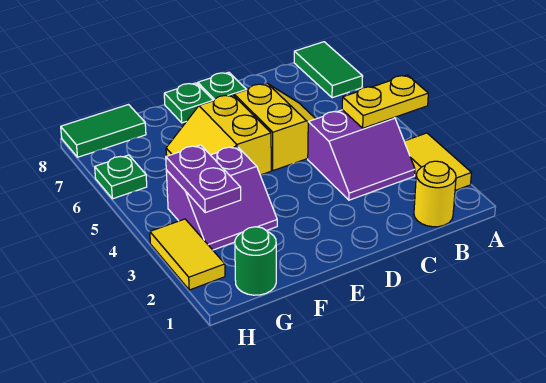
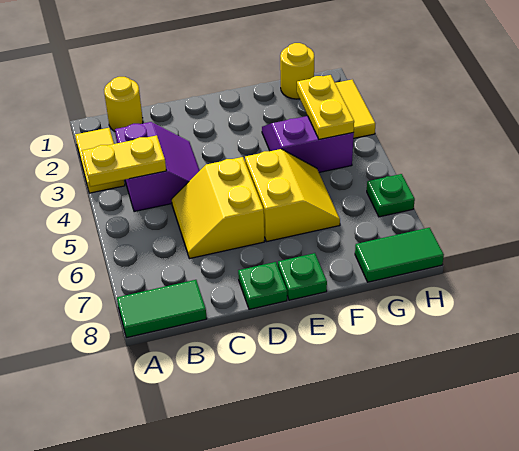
green tile A7:A8 level 1 -> green tile A8:B8 level 1
purple slope B3:C4 level 1 top 4 -> purple slope B3:C4 level 1 top B
green round brick G1 level 1 -> yellow round brick G1 level 1
purple plate G3:G4 level 2 -> yellow plate G3:G4 level 2

